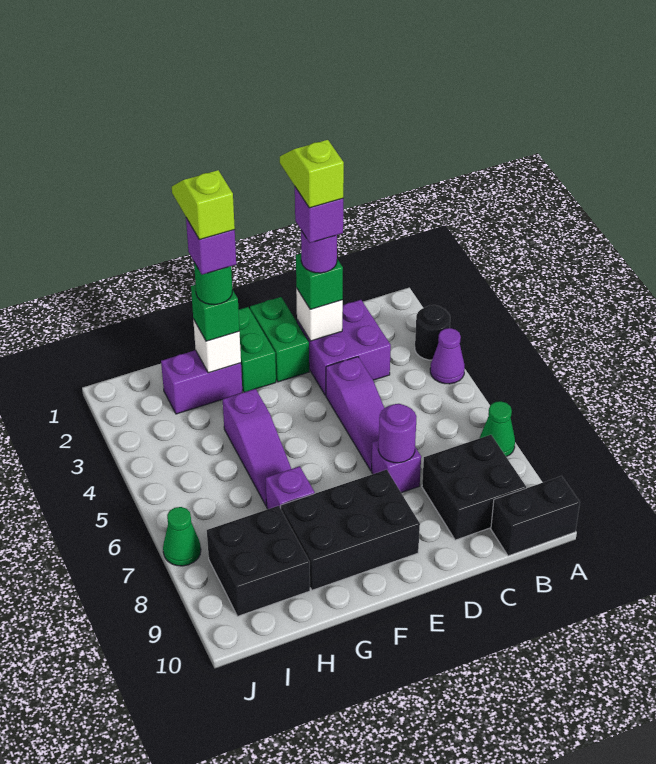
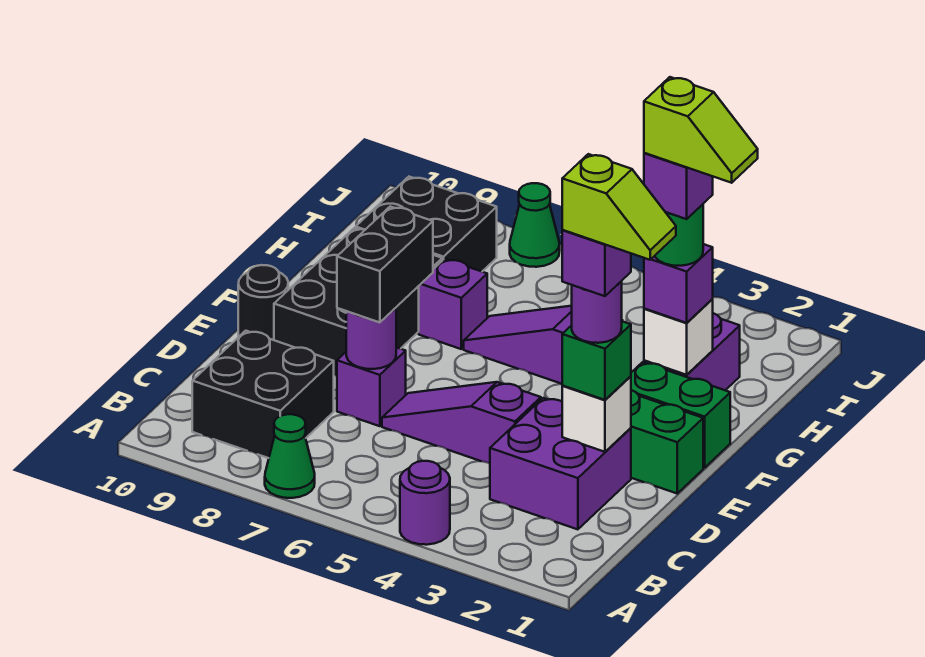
black round brick A3 level 1 -> black round brick E10 level 1
purple cone A4 level 1 -> purple round brick A4 level 1
black brick A10:B10 level 1 -> black brick D7:E7 level 3
green brick G2 level 3 -> purple brick G2 level 3

